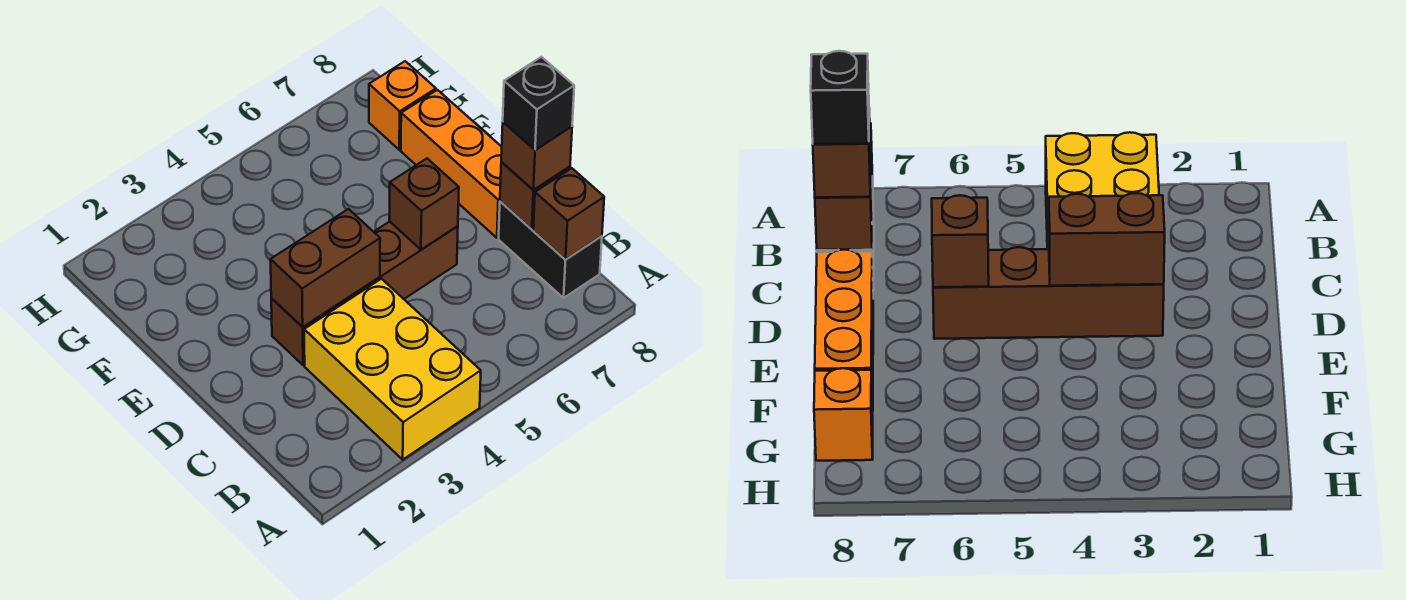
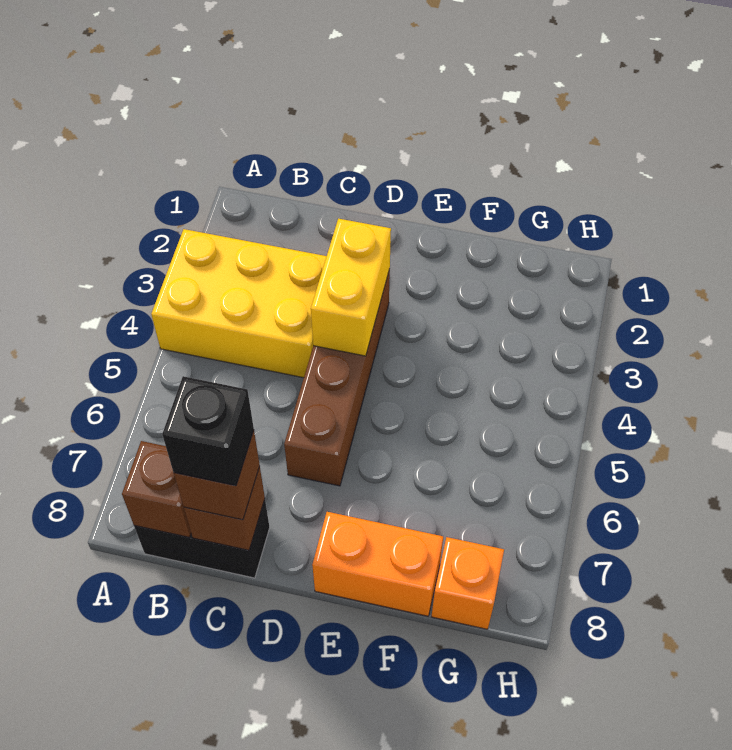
brown brick D3:D4 level 2 -> yellow brick D3:D4 level 2
brown brick D6 level 2 -> none
orange brick D8:F8 level 1 -> orange brick E8:F8 level 1

